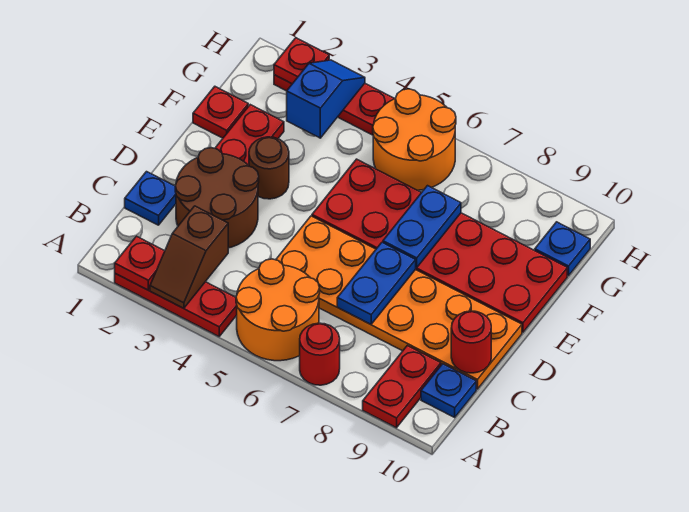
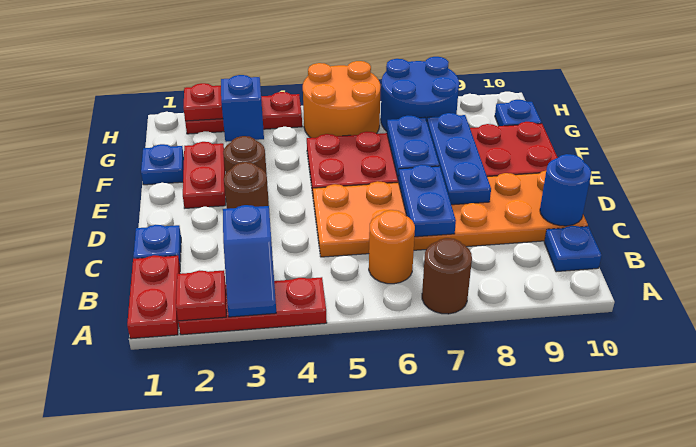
brown slope A3:B3 level 2 top B -> blue slope A3:B3 level 2 top B
orange round brick A5:B6 level 1 -> orange round brick B6 level 1
red round brick A7 level 1 -> brown round brick A7 level 1
red plate A9:B9 level 1 -> red plate A1:B1 level 1
brown round brick C2:D3 level 1 -> brown round brick D3 level 1
red round brick C10 level 2 -> blue round brick C10 level 2
none -> blue plate D8:F8 level 2
red plate F1 level 1 -> blue plate F1 level 1
none -> blue round brick G7:H8 level 1

